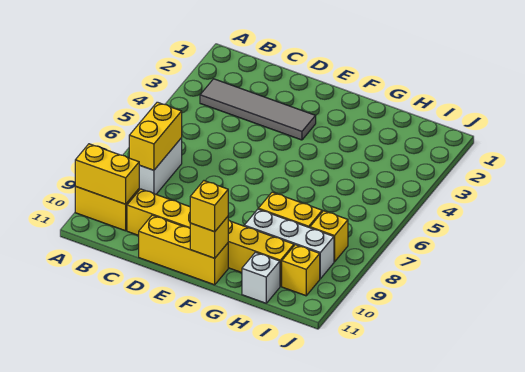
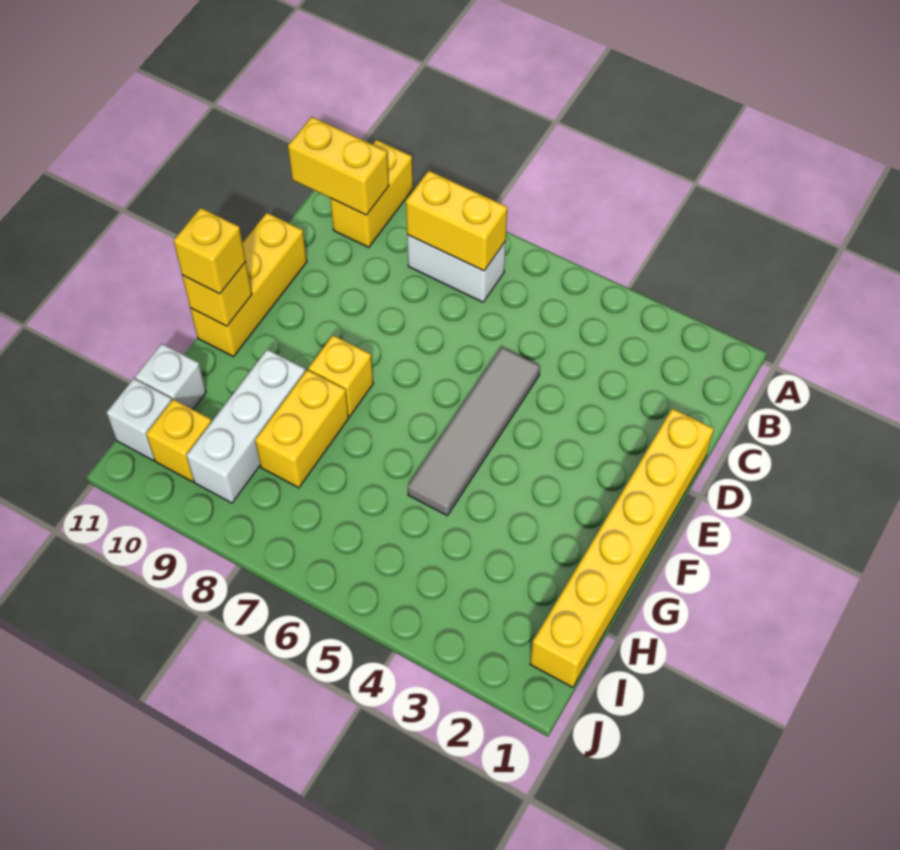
yellow brick A10:B10 level 2 -> yellow brick B10:B11 level 2
grey tile B3:E3 level 1 -> grey tile D5:G5 level 1
yellow brick C10:H10 level 1 -> yellow brick D1:I1 level 1
yellow brick I8 level 1 -> yellow brick F8 level 1
none -> white brick I11 level 1

